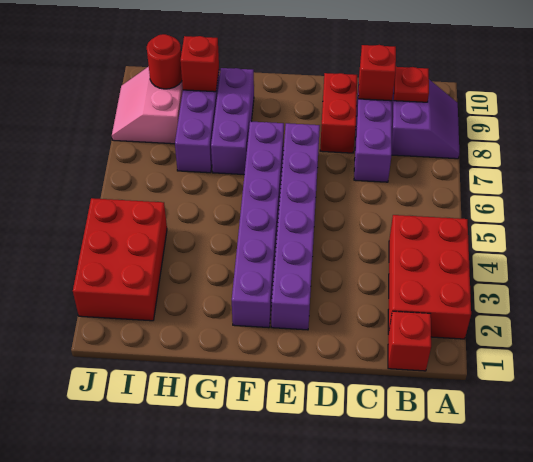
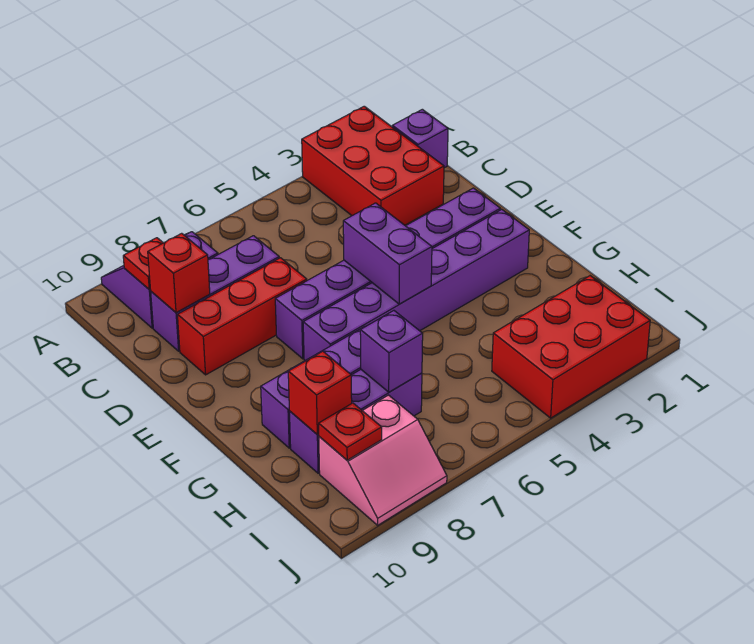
red brick A2:B4 level 1 -> red brick A2:C3 level 1
red brick B1 level 1 -> purple brick B1 level 1
red brick D8:D9 level 1 -> red brick D7:D9 level 1
none -> purple brick E5:F5 level 2
none -> purple brick H7 level 2
red round brick I9 level 2 -> red plate I9 level 2

